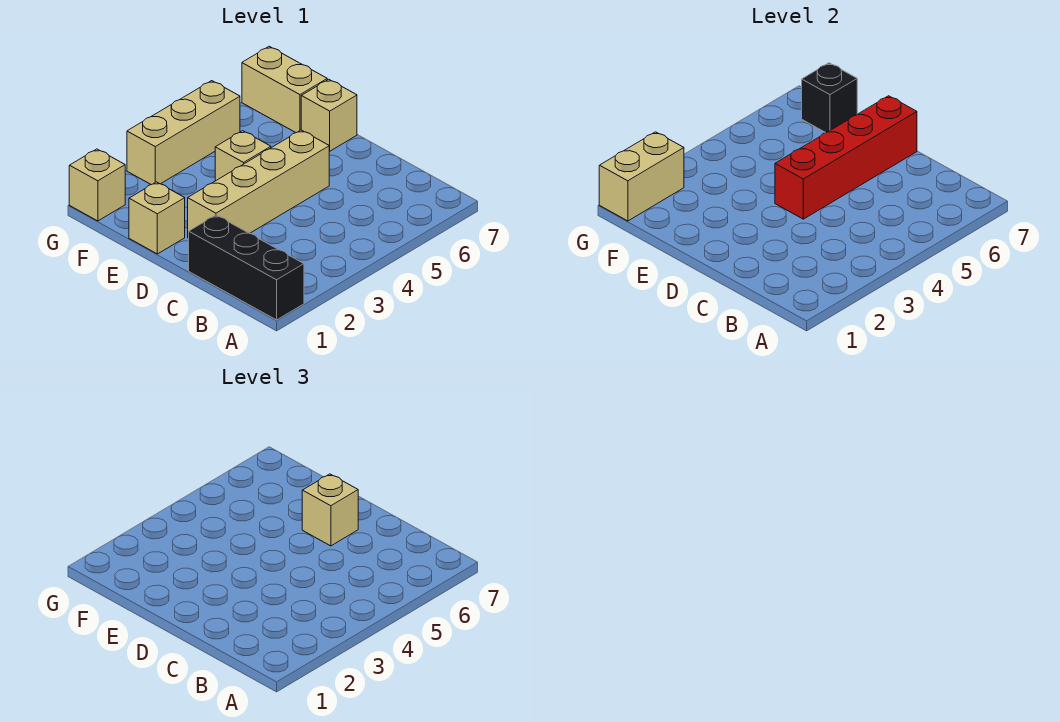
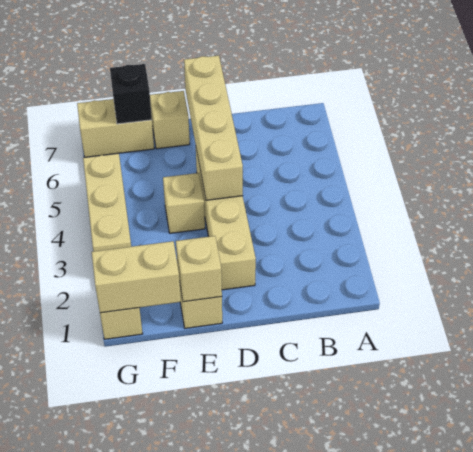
black brick A1:C1 level 1 -> none
red brick D4:D7 level 2 -> tan brick D4:D7 level 2
tan brick D6 level 3 -> tan brick E1 level 2
tan brick G1:G2 level 2 -> tan brick F1:G1 level 2

